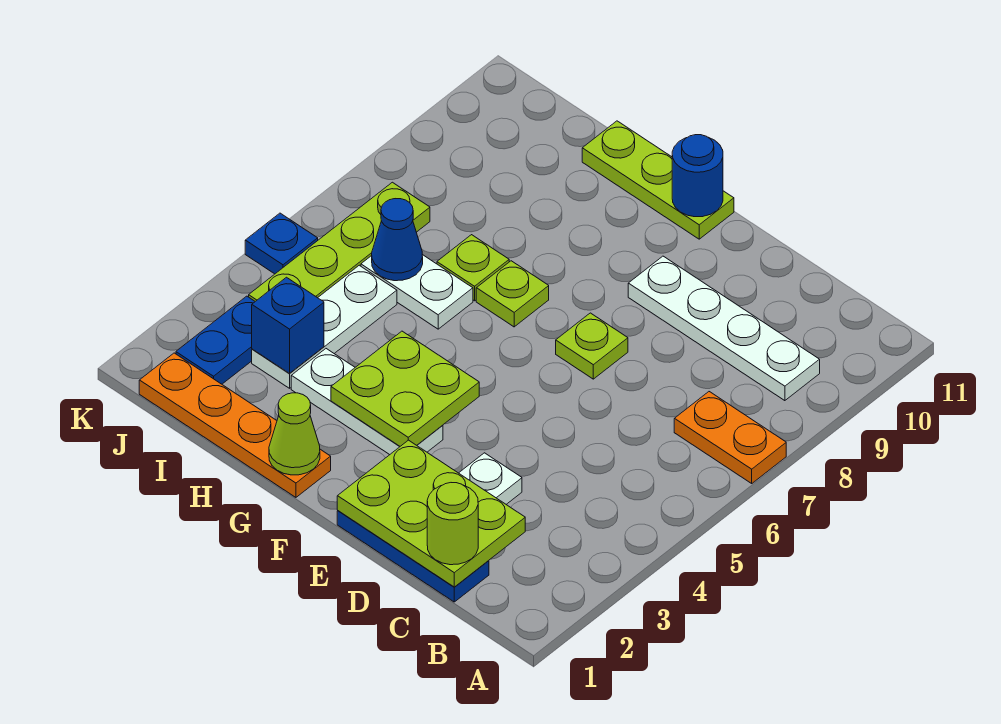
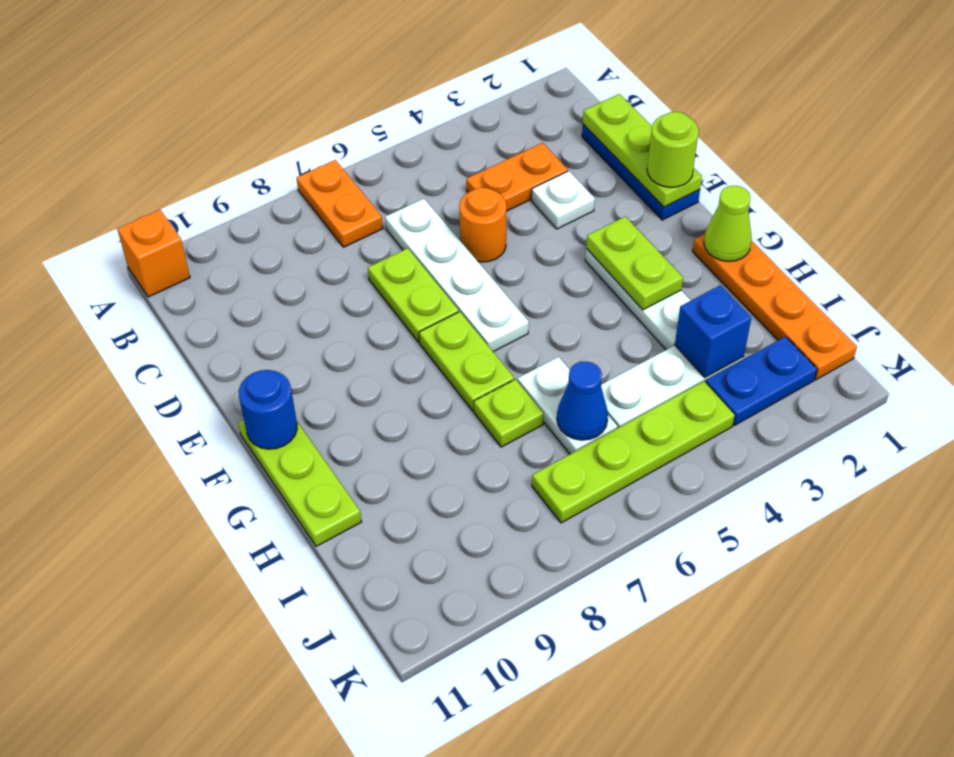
none -> orange brick A11 level 1
white plate B9:E9 level 1 -> white plate C6:F6 level 1
lime plate C1:E2 level 2 -> lime plate C1:E1 level 2
lime round brick C1 level 3 -> lime round brick E1 level 3
none -> orange plate C3:C4 level 1
none -> orange round brick D5 level 1
lime plate E7 level 1 -> lime plate D7:E7 level 1
lime plate F3:G4 level 2 -> lime plate F3:G3 level 2
lime plate G7 level 1 -> lime plate F7:G7 level 1
blue plate K5 level 1 -> none

